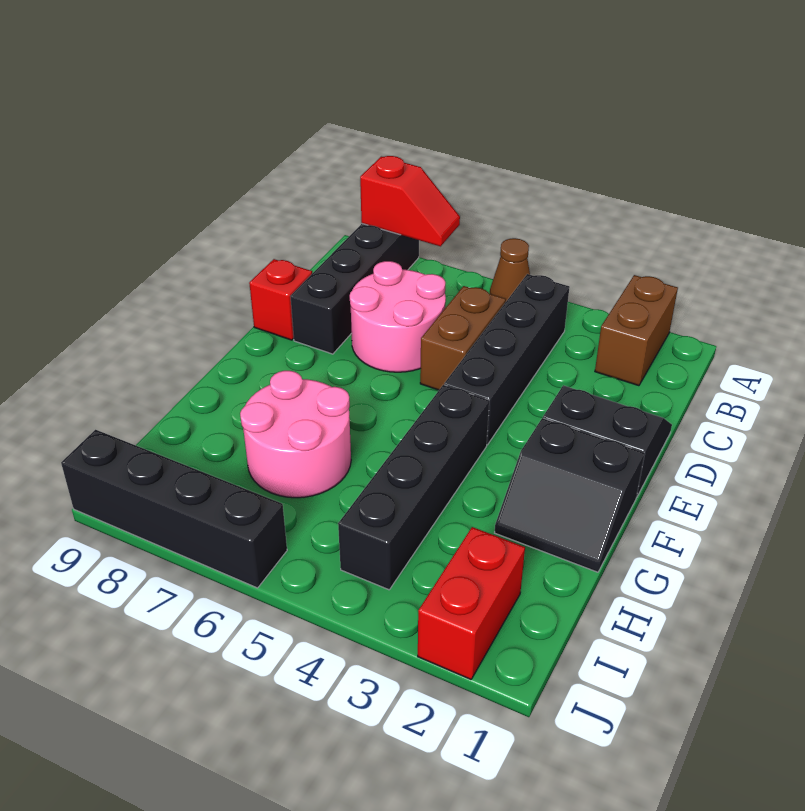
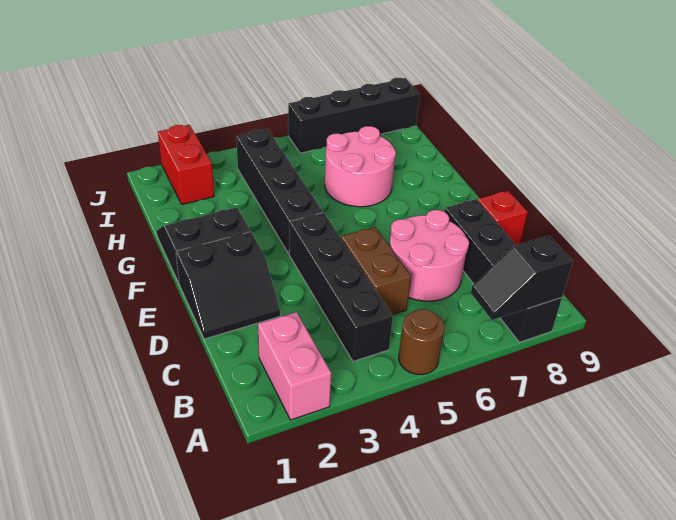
brown brick A2:B2 level 1 -> pink brick A2:B2 level 1
brown cone A5 level 1 -> brown round brick A5 level 1
red slope A7:A8 level 2 top 8 -> black slope A7:A8 level 2 top 8

